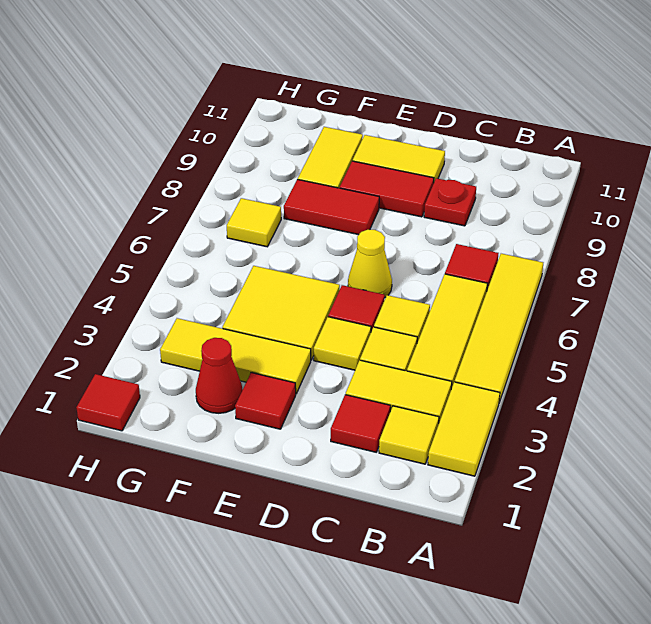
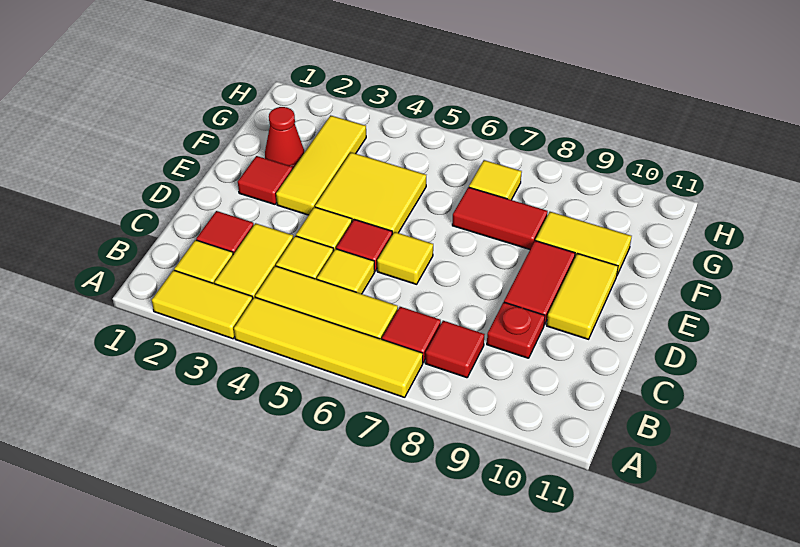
yellow cone D6 level 1 -> yellow tile D6 level 1
red tile E8:F8 level 1 -> red tile F7:F8 level 1
red tile H1 level 1 -> red tile B8 level 1

